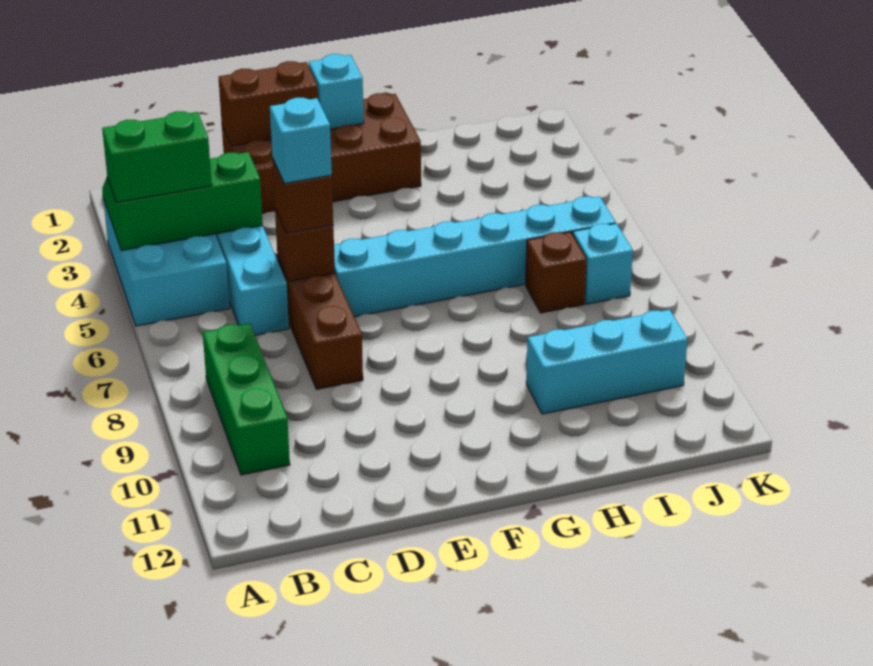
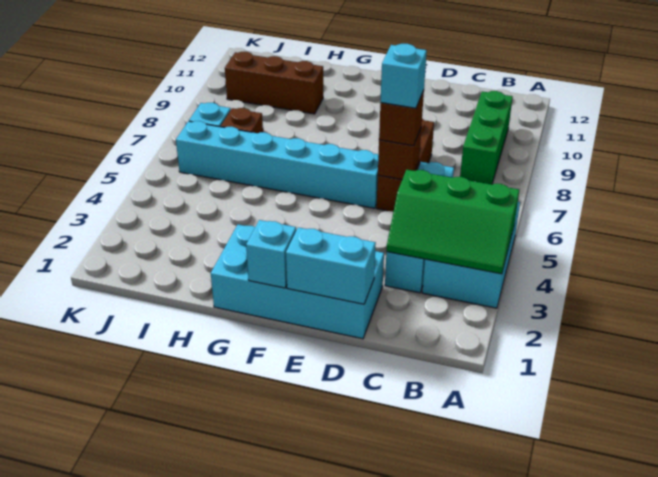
green brick A4:B4 level 3 -> none
brown brick D1:G2 level 1 -> cyan brick D1:G2 level 1
brown brick D1:E1 level 2 -> cyan brick D1:E1 level 2
cyan brick H10:J10 level 1 -> brown brick H10:J10 level 1

